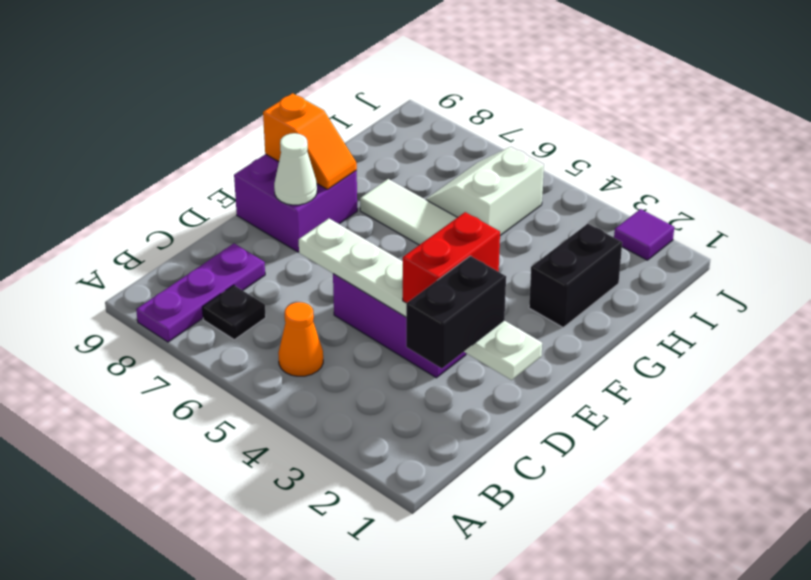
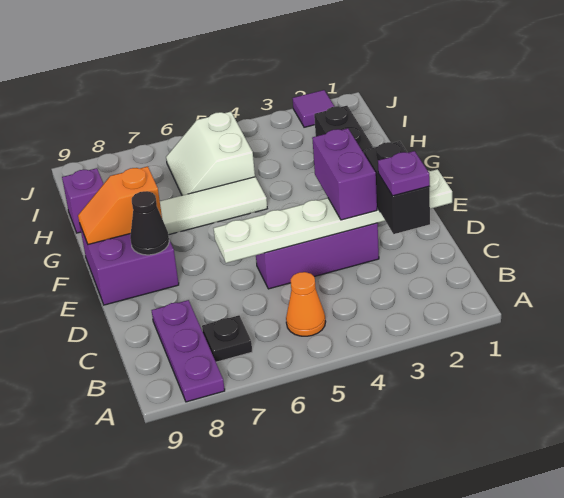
none -> purple plate C2 level 4
red brick D3:E3 level 3 -> purple brick D3:E3 level 3
white cone E8 level 2 -> black cone E8 level 2
orange slope F8:F9 level 2 top 9 -> orange slope F8:F9 level 2 top 8
none -> purple brick H9 level 1

